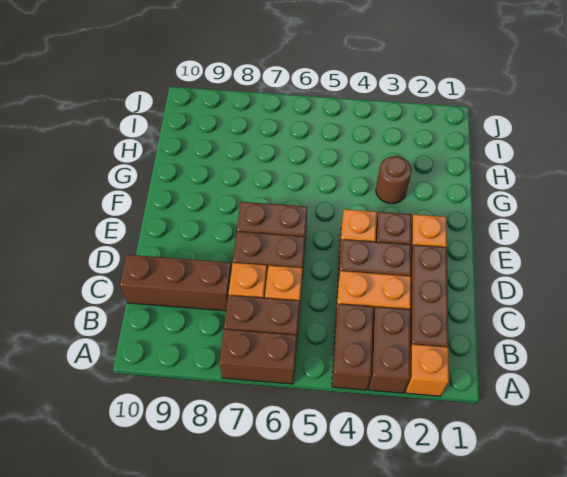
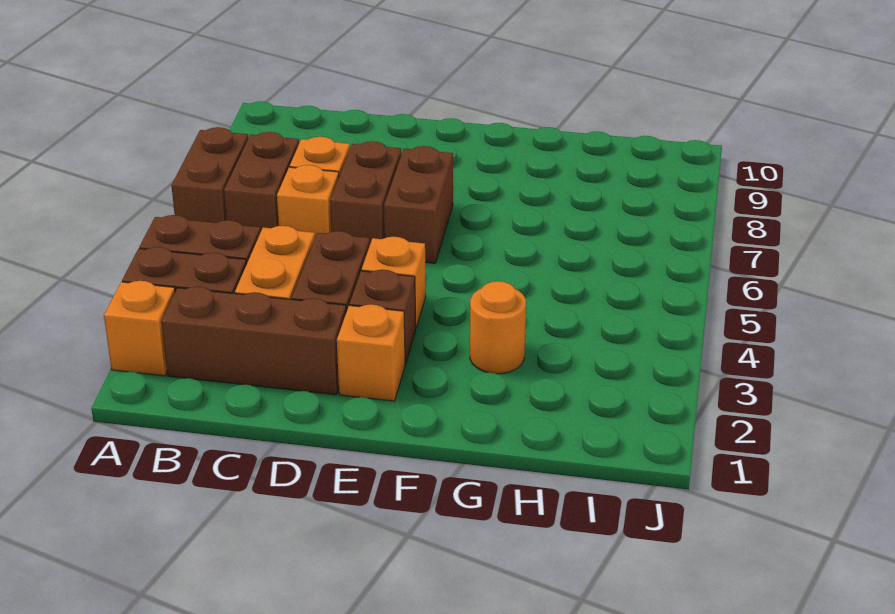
brown brick C8:C10 level 1 -> none
brown round brick G3 level 1 -> orange round brick G3 level 1

